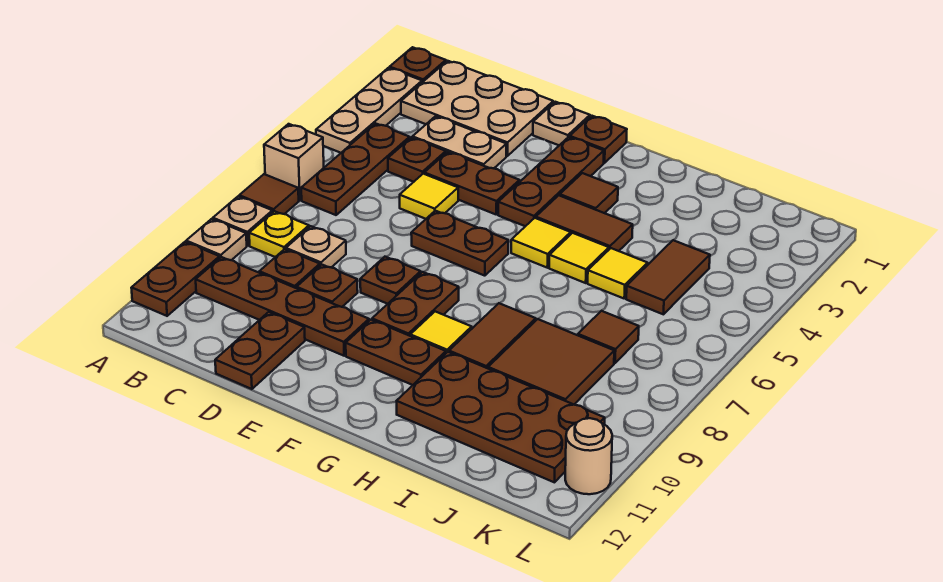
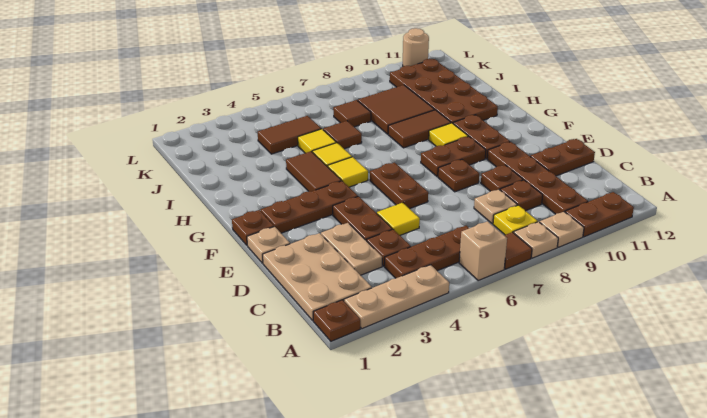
brown tile G3 level 1 -> brown tile I6 level 1

